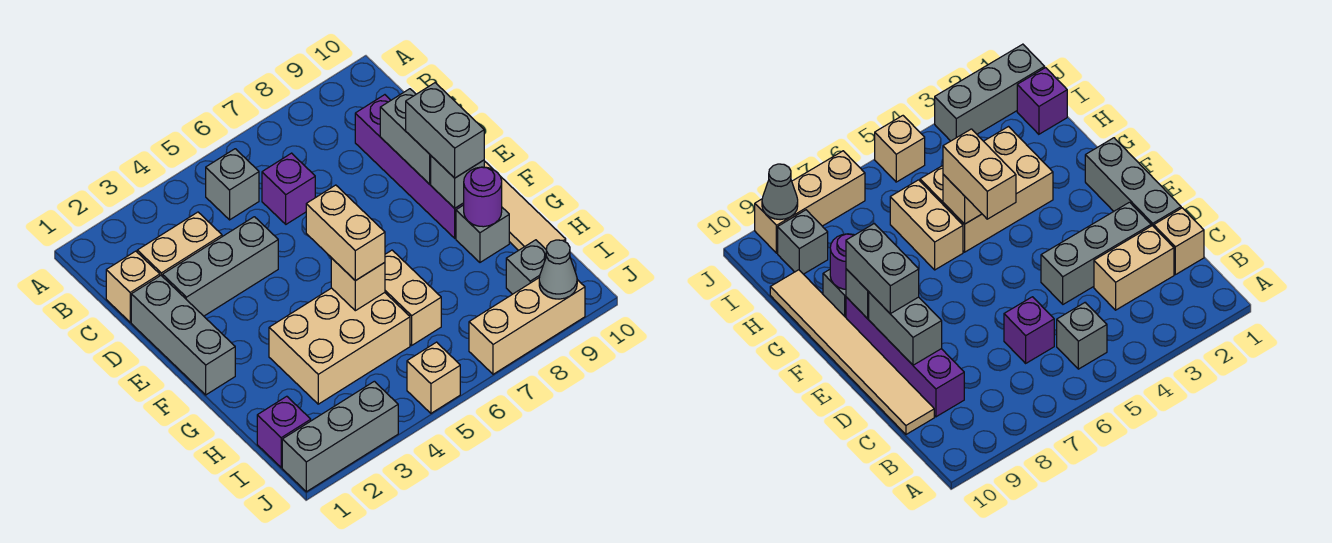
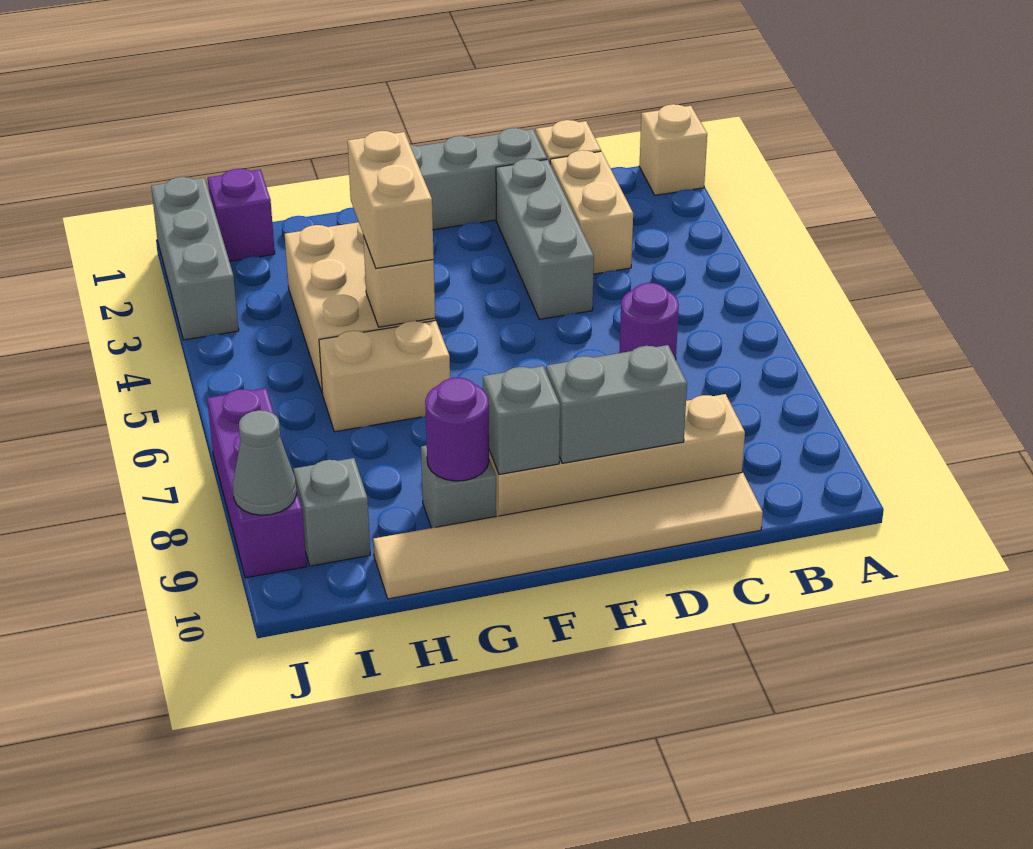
grey brick B5 level 1 -> none
purple brick C6 level 1 -> purple round brick C6 level 1
purple brick C9:F9 level 1 -> tan brick C9:F9 level 1
grey brick E9:F9 level 3 -> none
tan brick F5:G5 level 3 -> tan brick G4:G5 level 3
tan brick J5 level 1 -> tan brick A1 level 1
tan brick J7:J9 level 1 -> purple brick J7:J9 level 1

